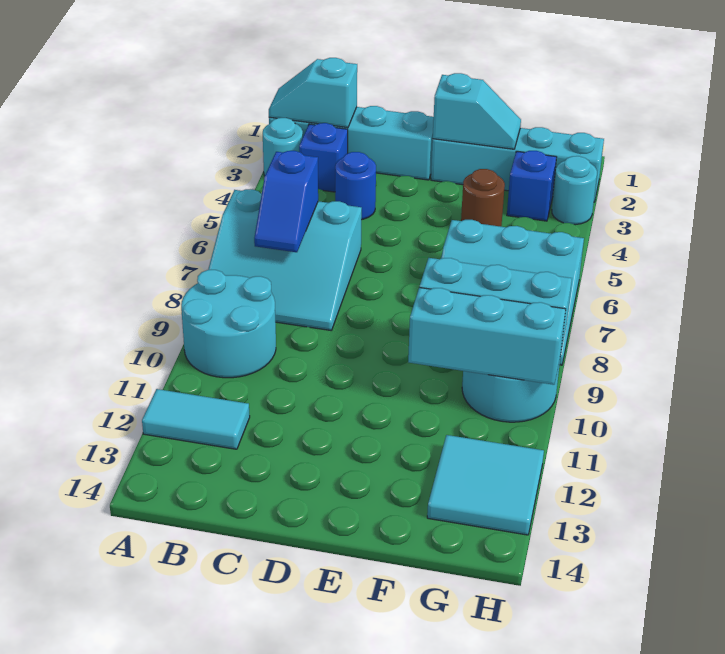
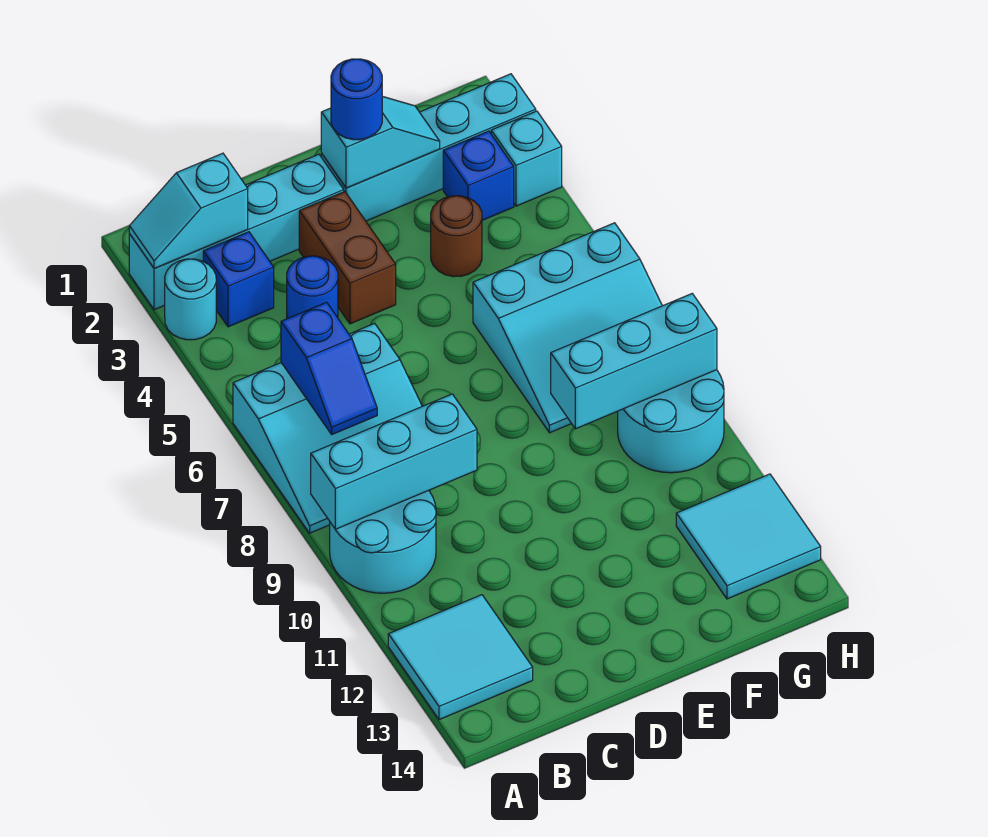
cyan tile A12:B12 level 1 -> cyan tile A12:B13 level 1
none -> brown brick D3:D4 level 1
none -> blue round brick E2 level 3
cyan brick F10:H10 level 2 -> cyan brick A9:C9 level 2
cyan round brick H3 level 1 -> cyan brick H3 level 1

